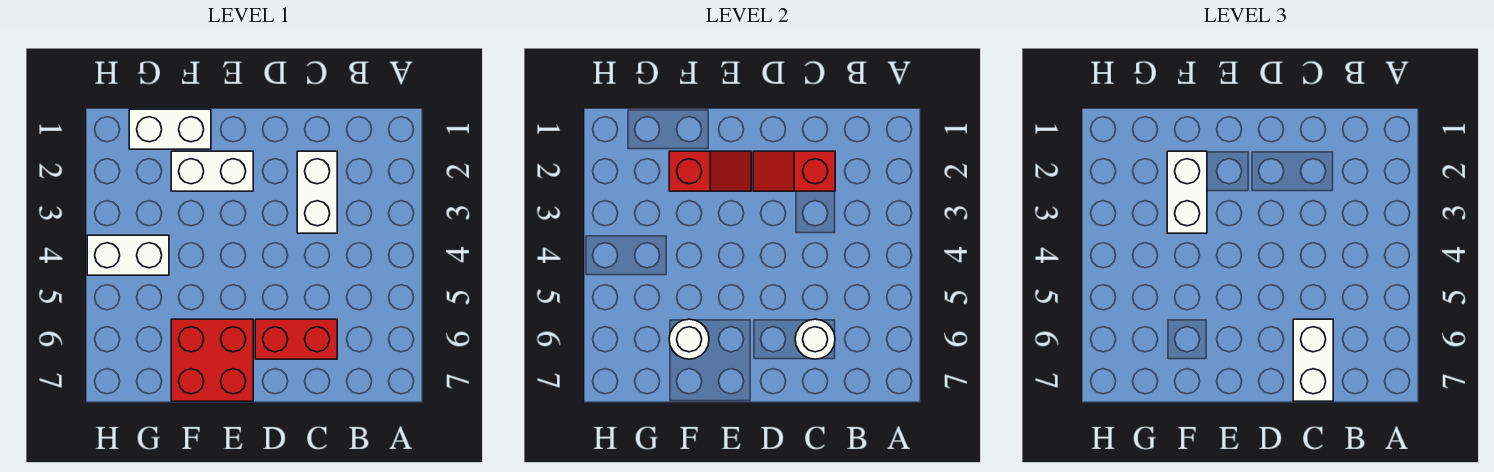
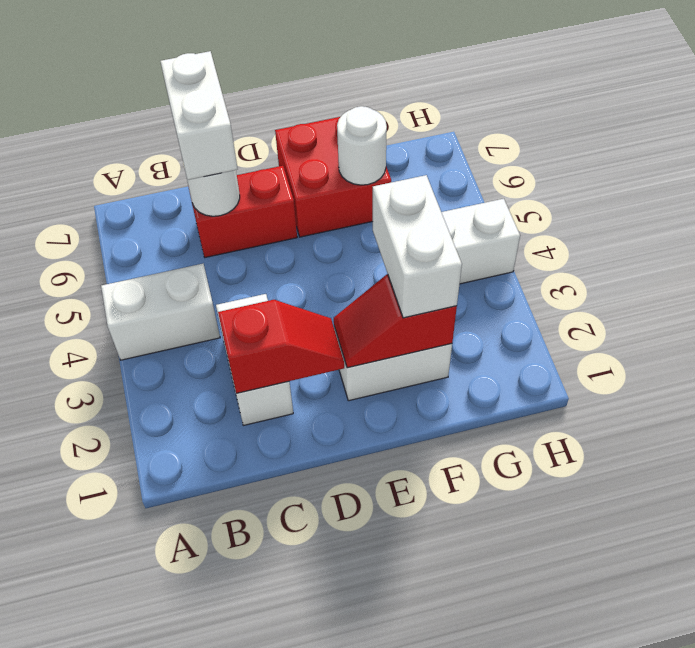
white brick F1:G1 level 1 -> white brick A4:B4 level 1

